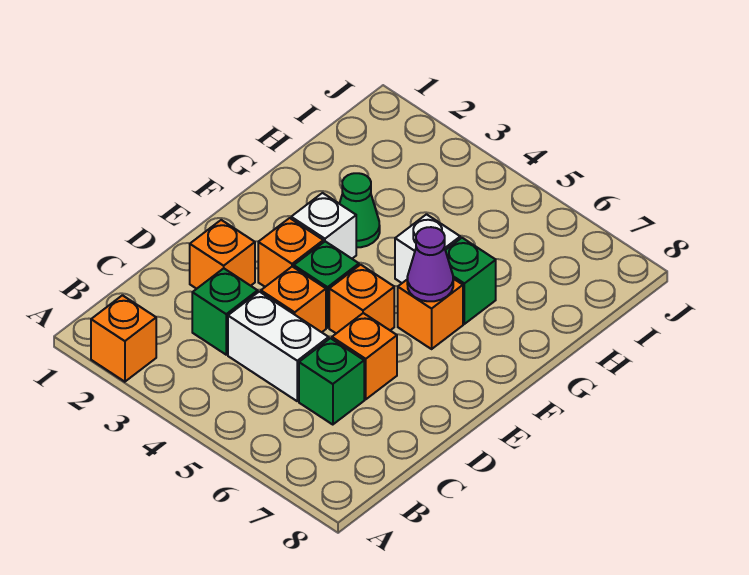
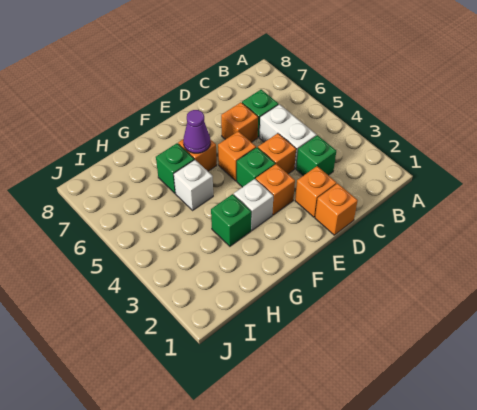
orange brick A2 level 1 -> orange brick D1 level 1
green cone G3 level 1 -> green brick G3 level 1

